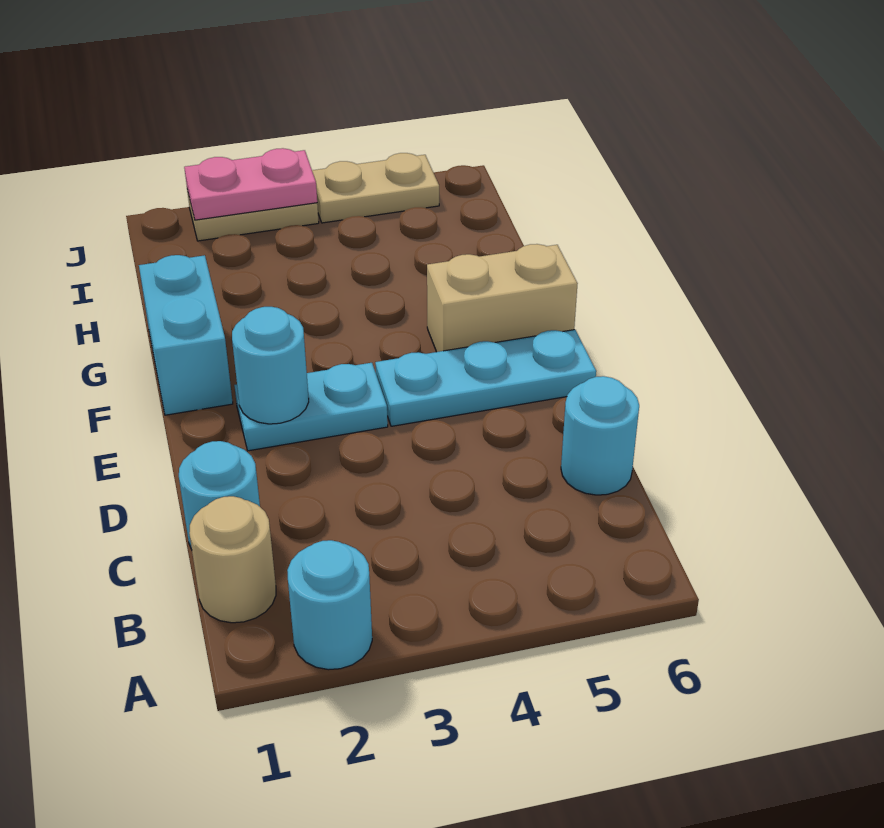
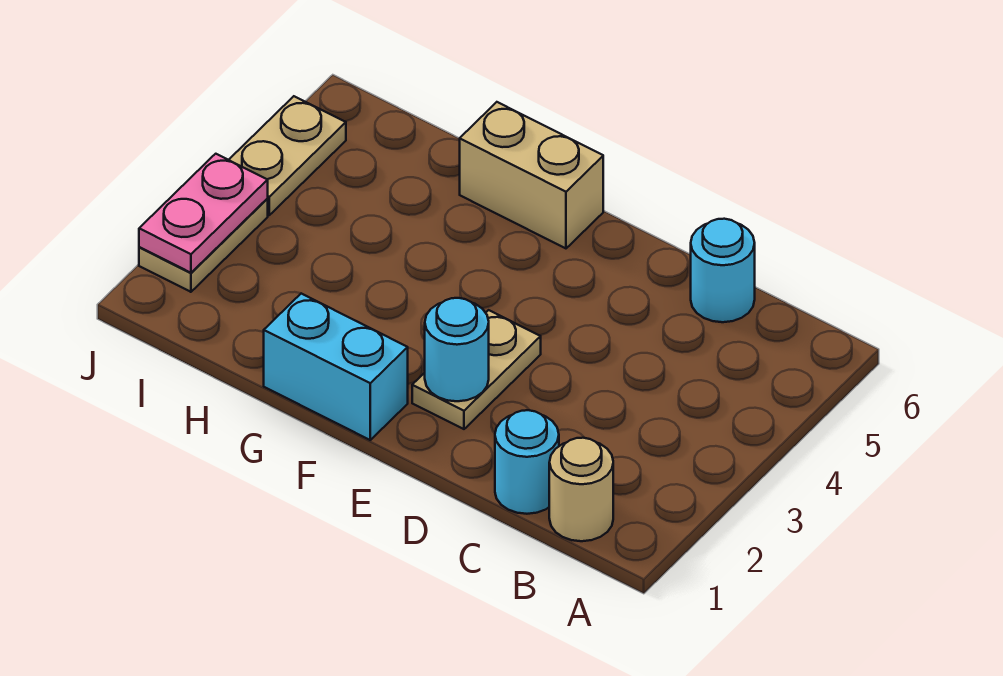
cyan round brick A2 level 1 -> none
cyan plate E2:E3 level 1 -> tan plate E2:E3 level 1
cyan plate E4:E6 level 1 -> none
tan brick F5:F6 level 1 -> tan brick F6:G6 level 1

